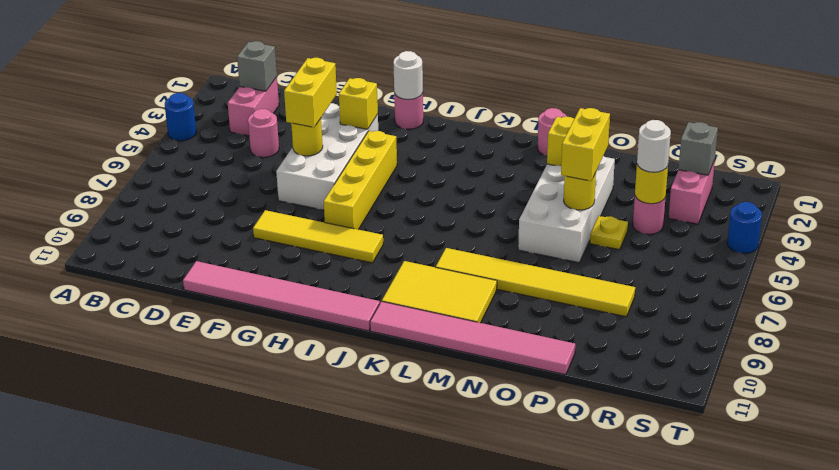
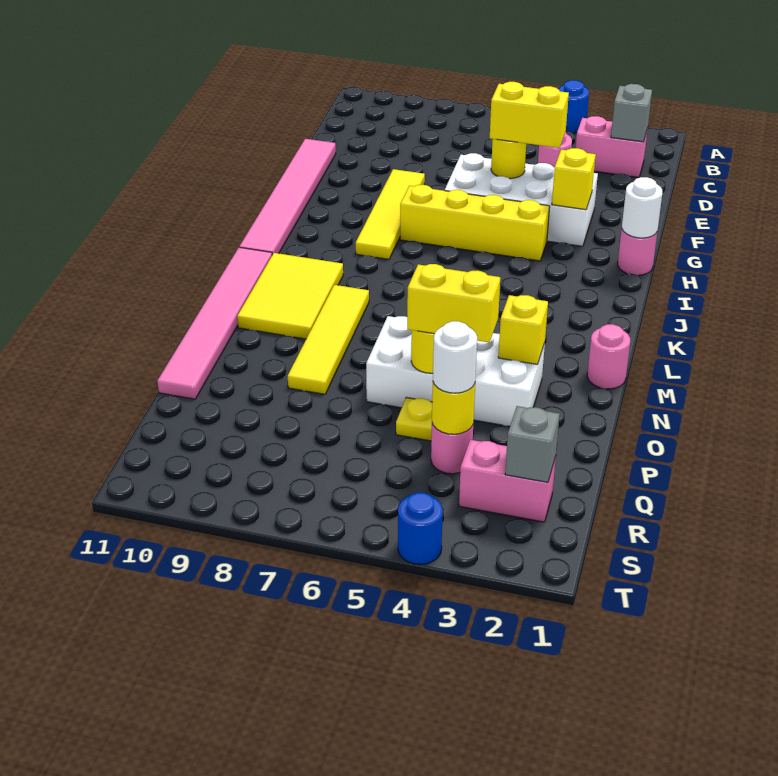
yellow tile L8:Q8 level 1 -> yellow tile L8:O8 level 1

